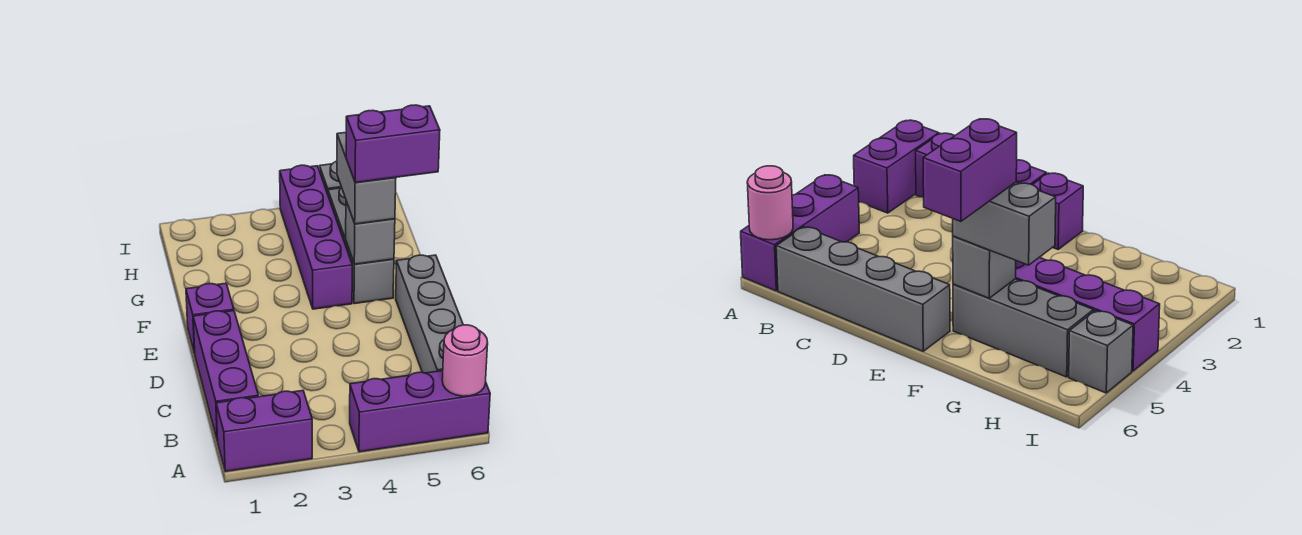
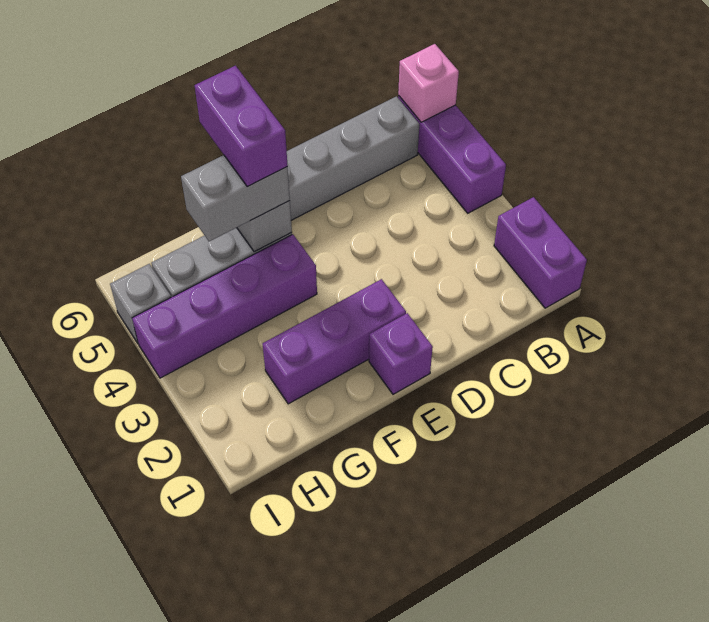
pink round brick A6 level 2 -> pink brick A6 level 2
purple brick B1:D1 level 1 -> purple brick E2:G2 level 1

